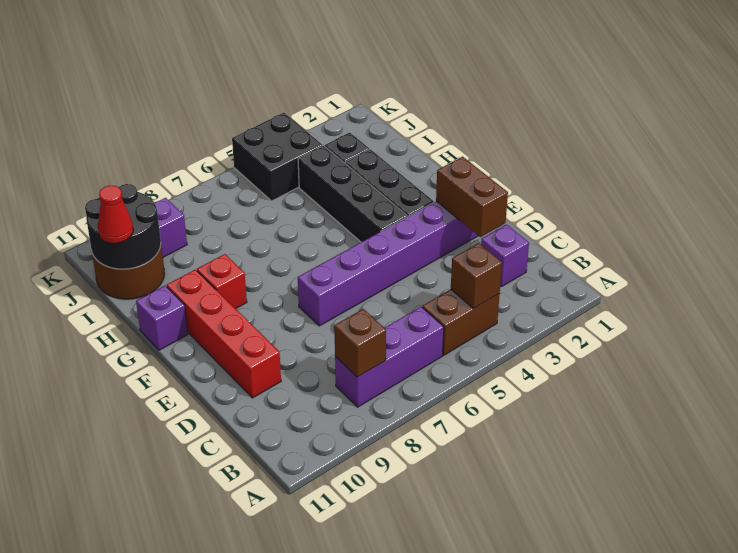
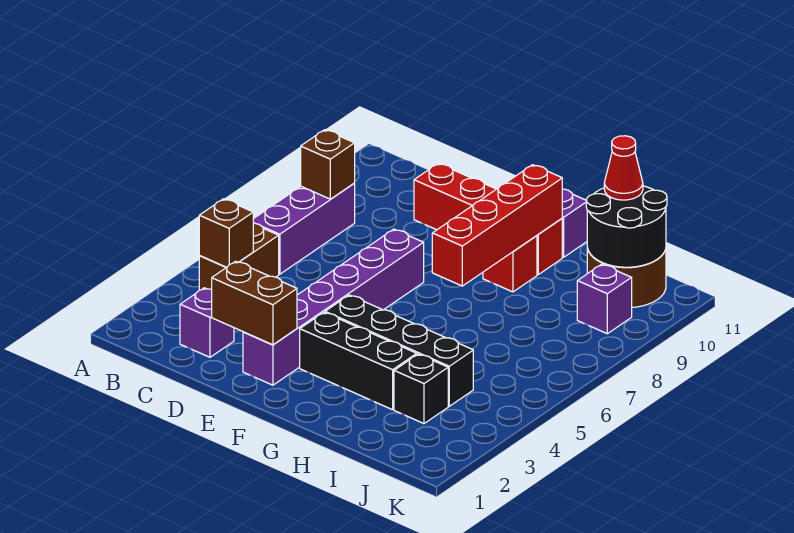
none -> red brick G7:G10 level 2
black brick J4:K5 level 1 -> none

